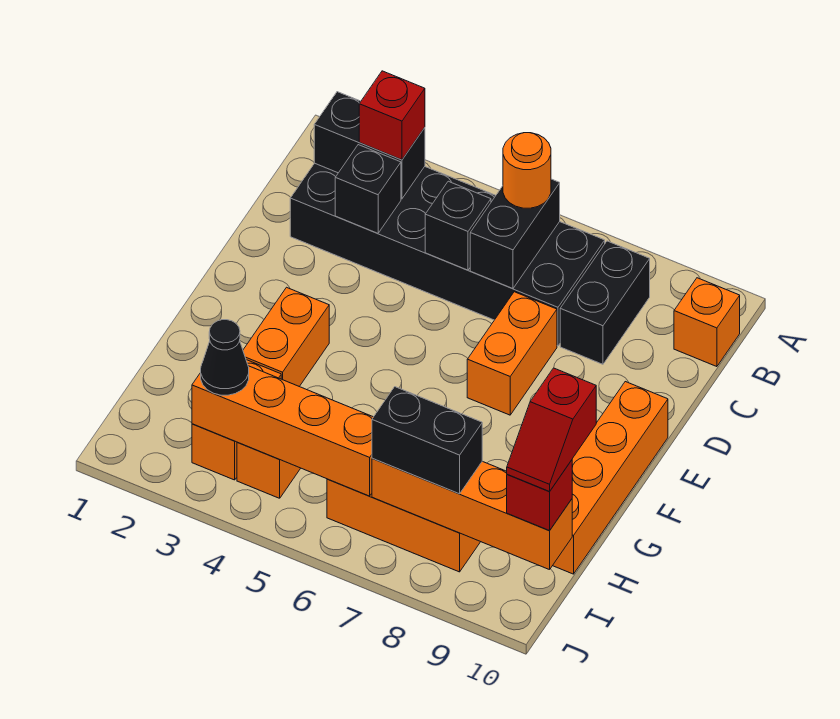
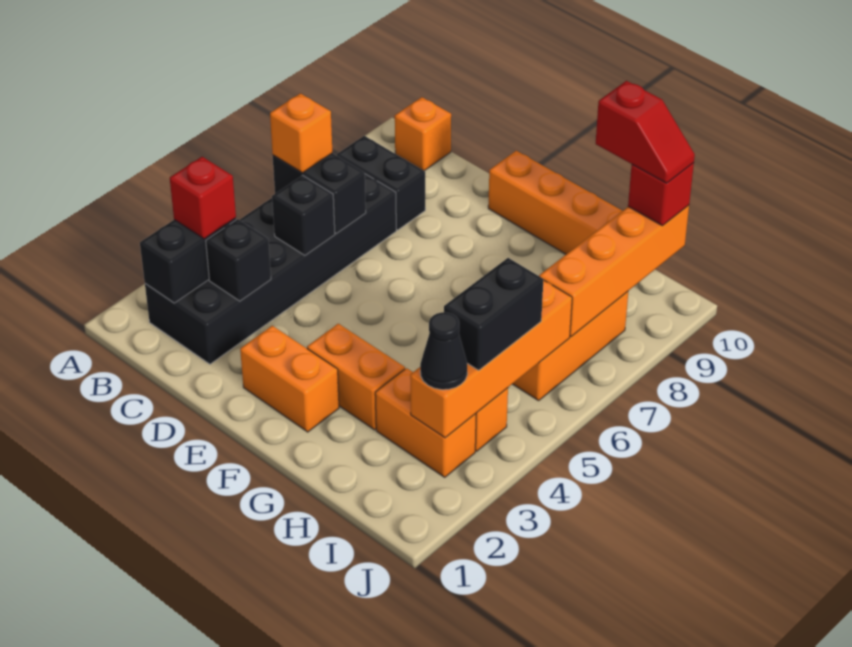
orange round brick B6 level 3 -> orange brick B6 level 3
orange brick D7:E7 level 1 -> orange brick E2:F2 level 1
black brick I7:I8 level 3 -> black brick I4:I5 level 3

